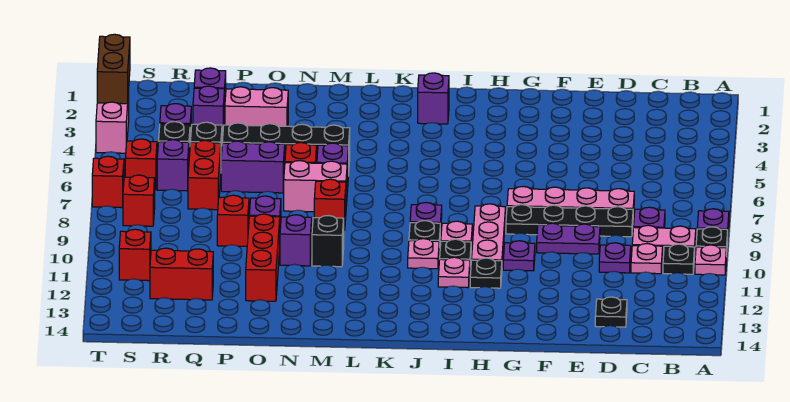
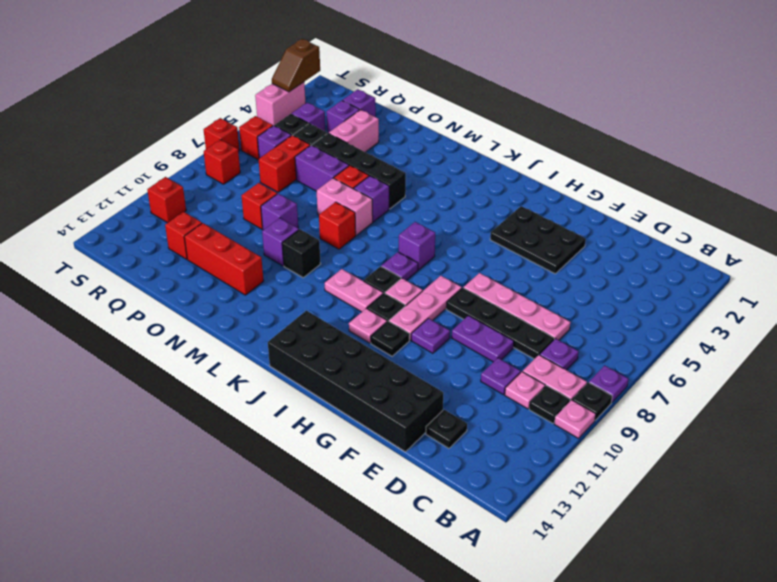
none -> black brick E13:J14 level 1
none -> black plate F3:H4 level 1
purple brick J2 level 1 -> purple brick J7 level 1
pink plate J10 level 1 -> pink plate J10:K10 level 1
pink brick O3:P3 level 1 -> pink brick P3:P4 level 1
red brick O10:O12 level 1 -> red brick N12:P12 level 1
red brick Q12:R12 level 1 -> red brick Q12 level 1
brown brick T2:T3 level 2 -> brown slope T2:T3 level 2 top 2

